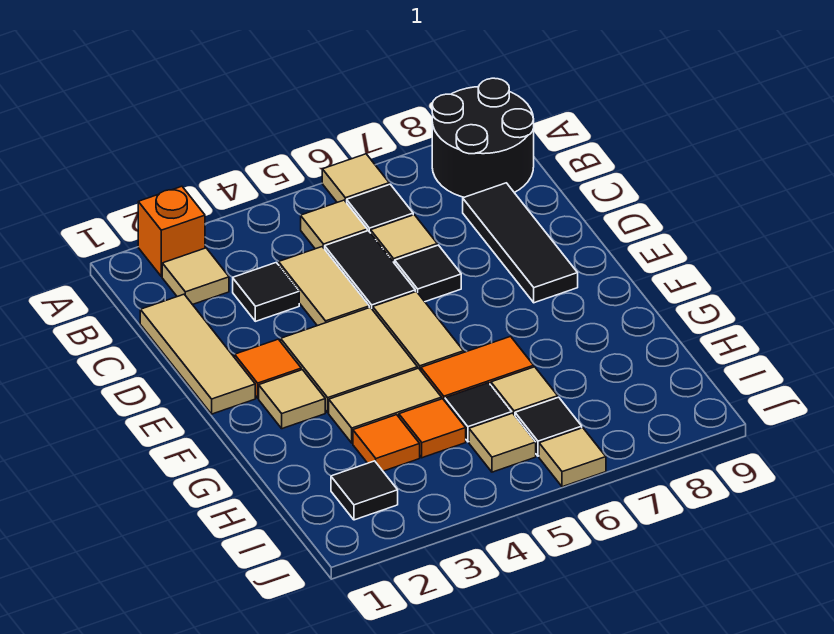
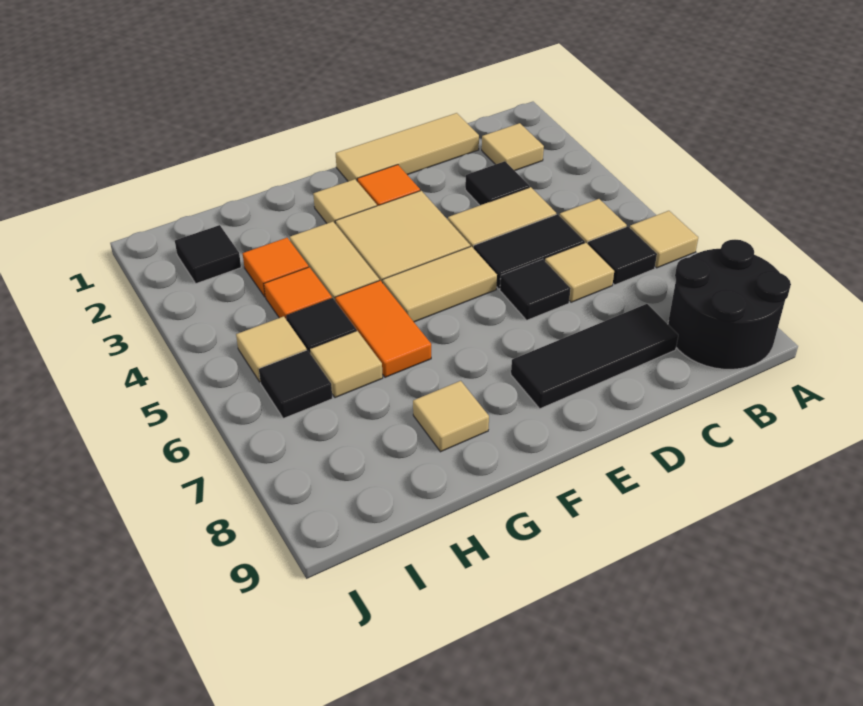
orange brick A2 level 1 -> none
tan tile J6 level 1 -> tan tile G8 level 1

